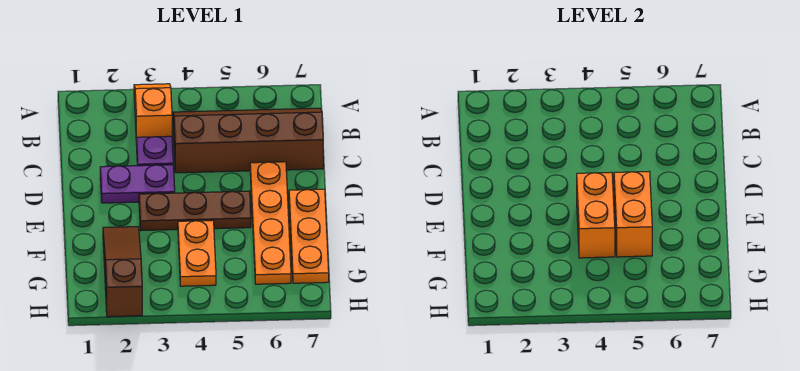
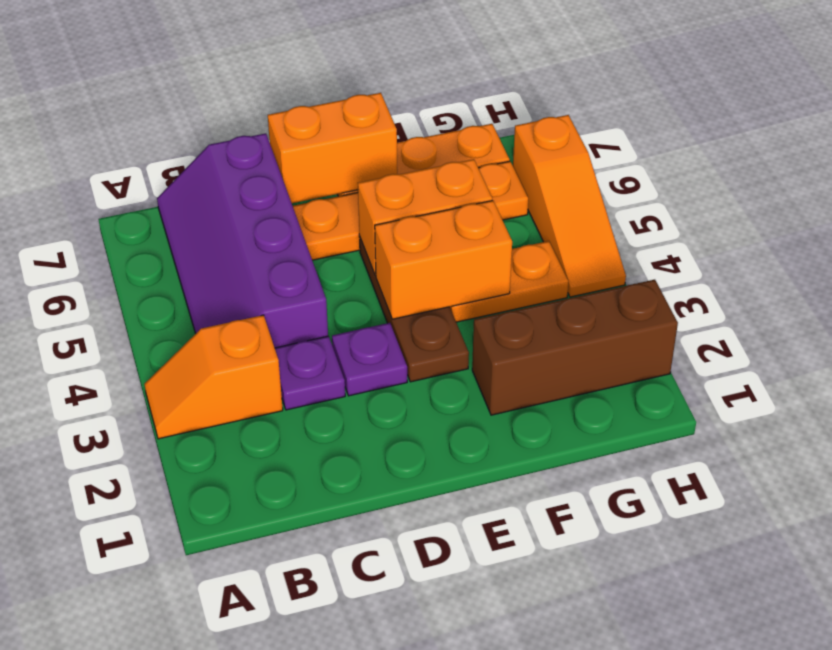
brown slope B4:C7 level 1 top C -> purple slope B4:C7 level 1 top C
purple plate D2:D3 level 1 -> purple plate D3 level 1
none -> orange brick D7:E7 level 2
brown slope F2:H2 level 1 top H -> brown brick F2:H2 level 1
none -> orange slope H4:H6 level 1 top 6

